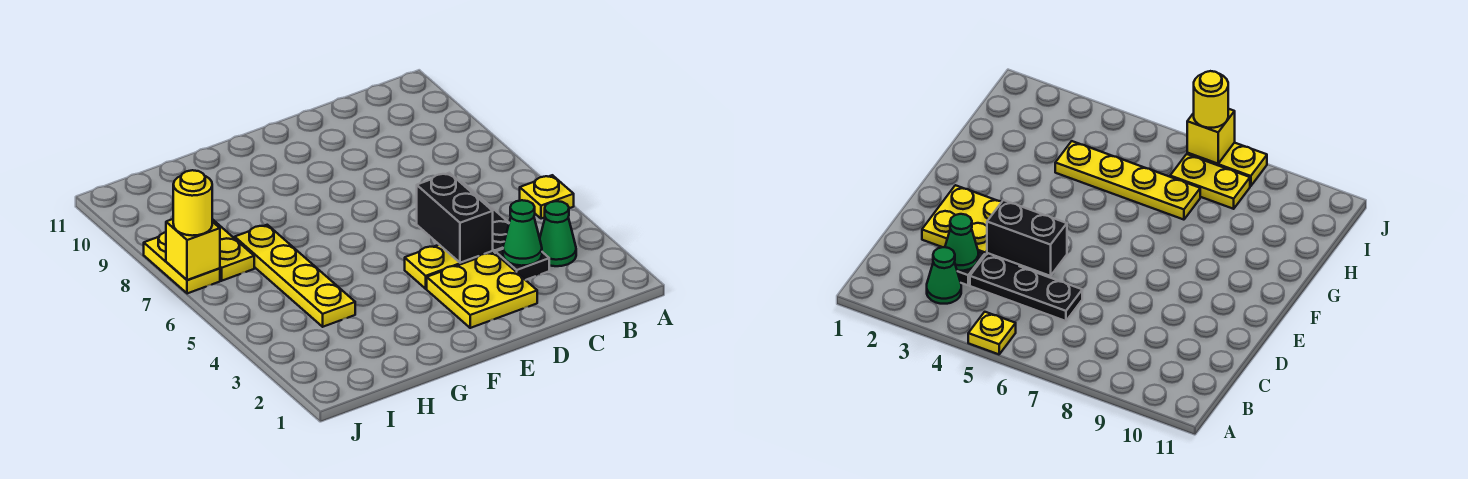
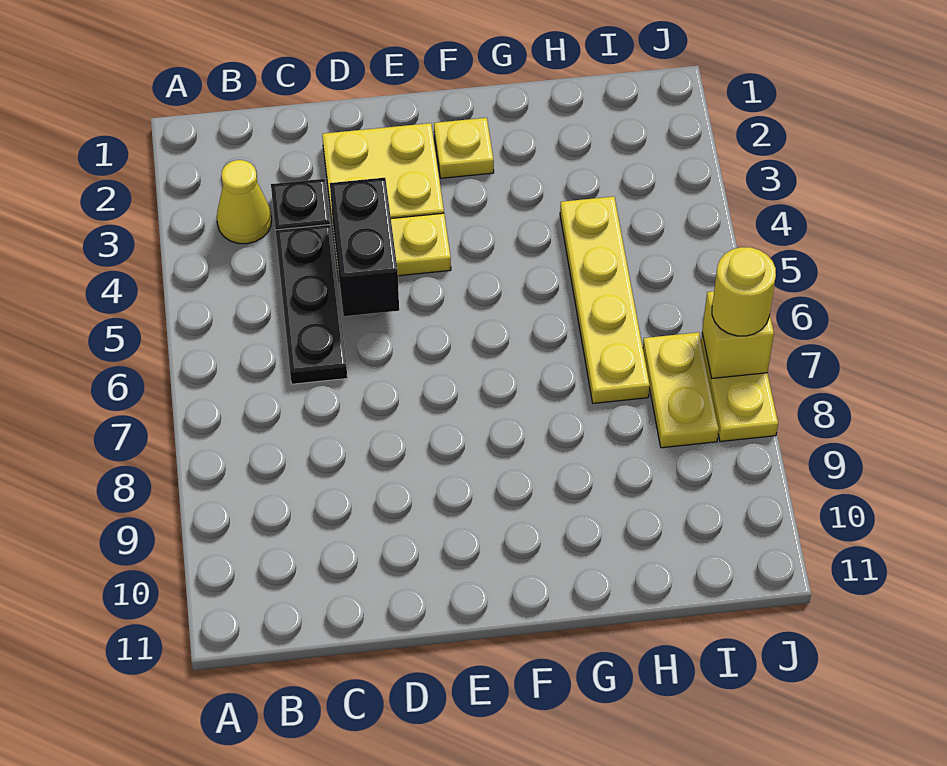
yellow plate A5 level 1 -> yellow plate F2 level 1
green cone B3 level 1 -> yellow cone B3 level 1
green cone C3 level 2 -> none

